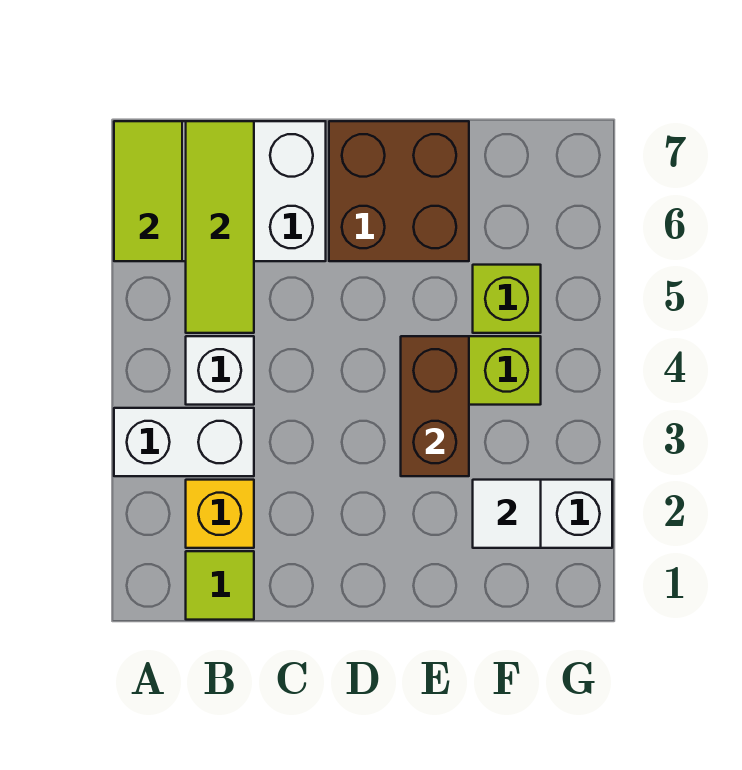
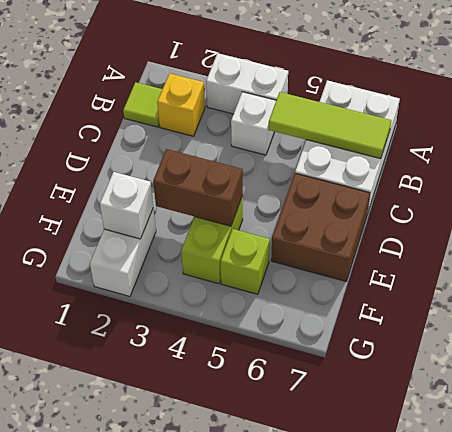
white brick A3:B3 level 1 -> white brick A3:A4 level 1
lime tile A6:A7 level 2 -> none
white tile F2 level 2 -> white brick F2 level 2

